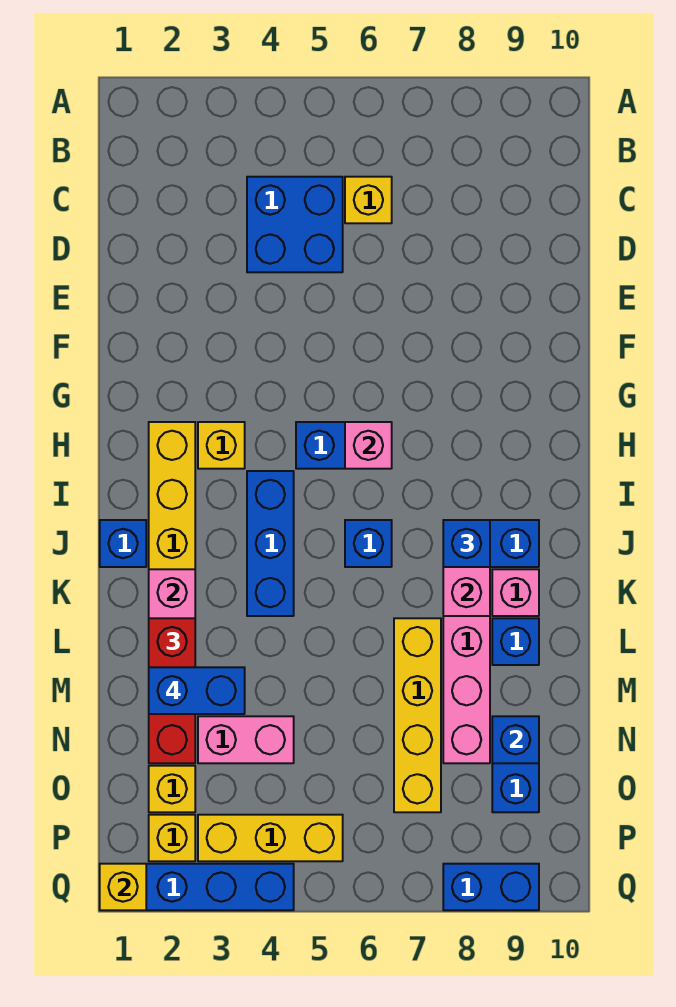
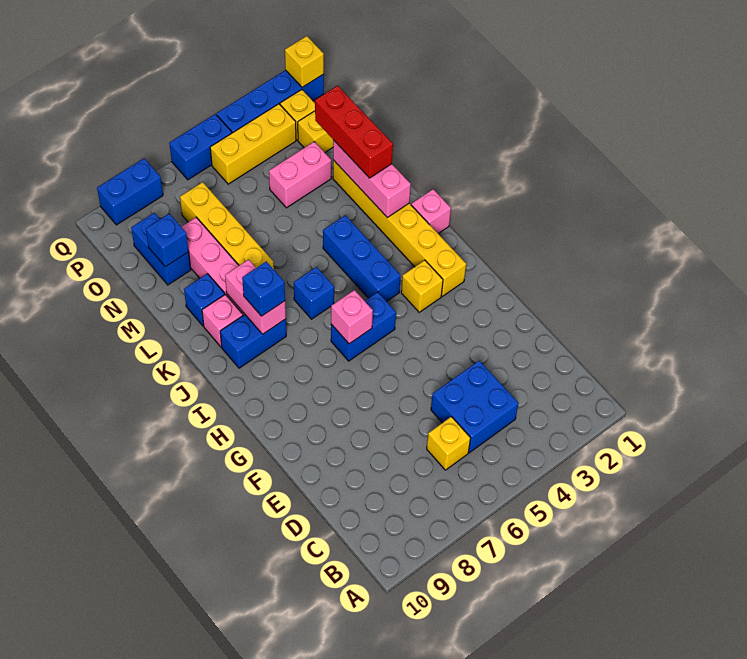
blue brick J1 level 1 -> pink brick J1 level 1
blue brick M2:M3 level 4 -> blue brick Q5:Q6 level 1

